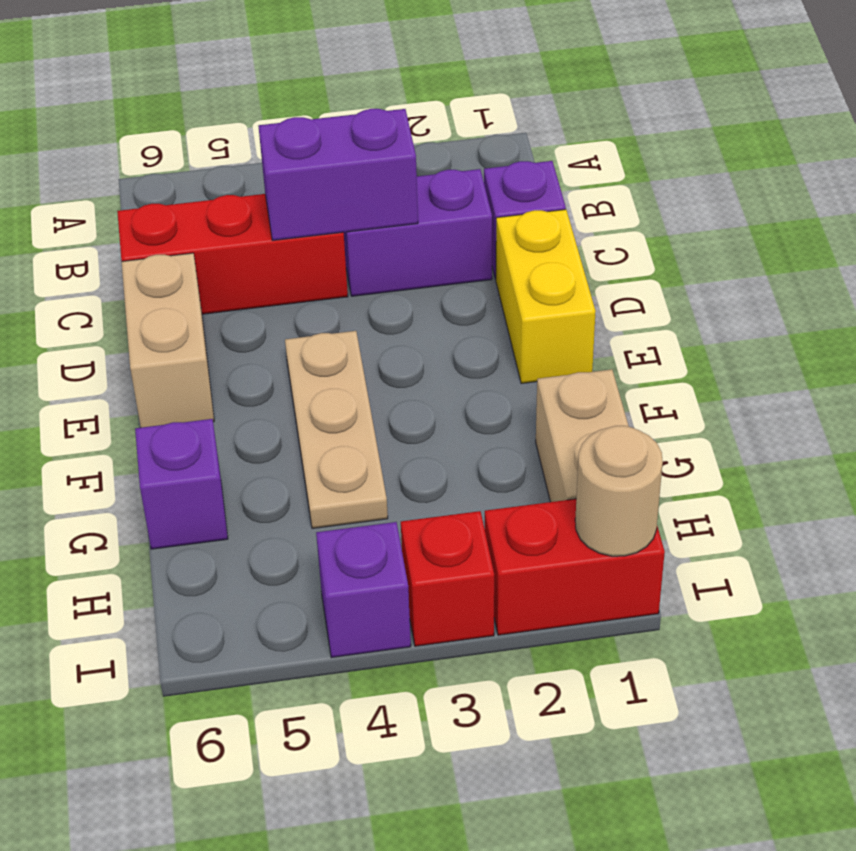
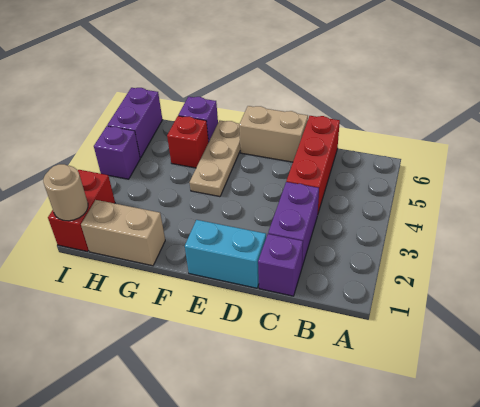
purple brick C3:C4 level 2 -> purple brick I5:I6 level 1
yellow brick D1:E1 level 1 -> cyan brick D1:E1 level 1
tan plate E4:G4 level 1 -> tan plate F4:F6 level 1
red brick I3 level 1 -> red brick G5 level 1

